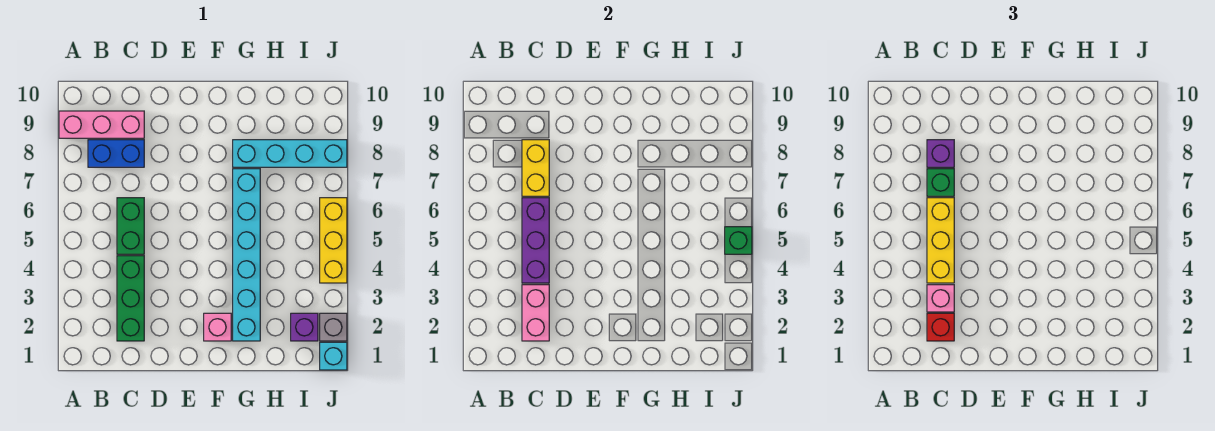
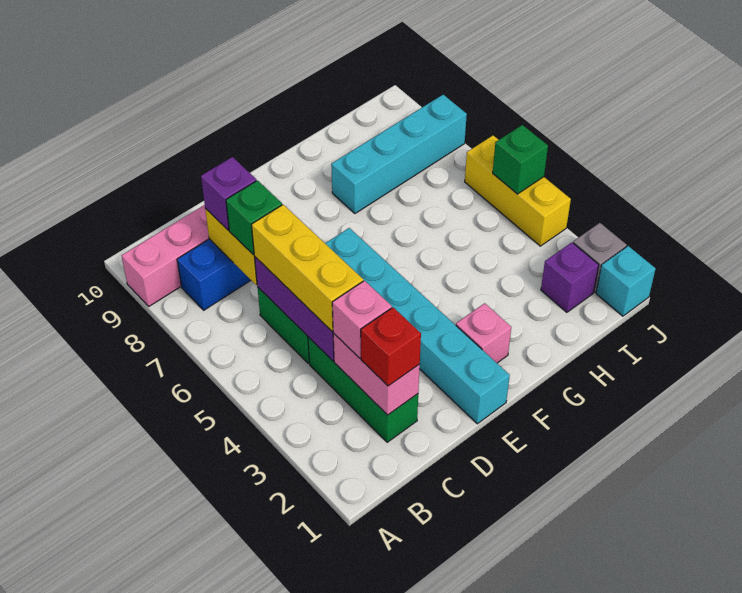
cyan brick G2:G7 level 1 -> cyan brick E1:E6 level 1

